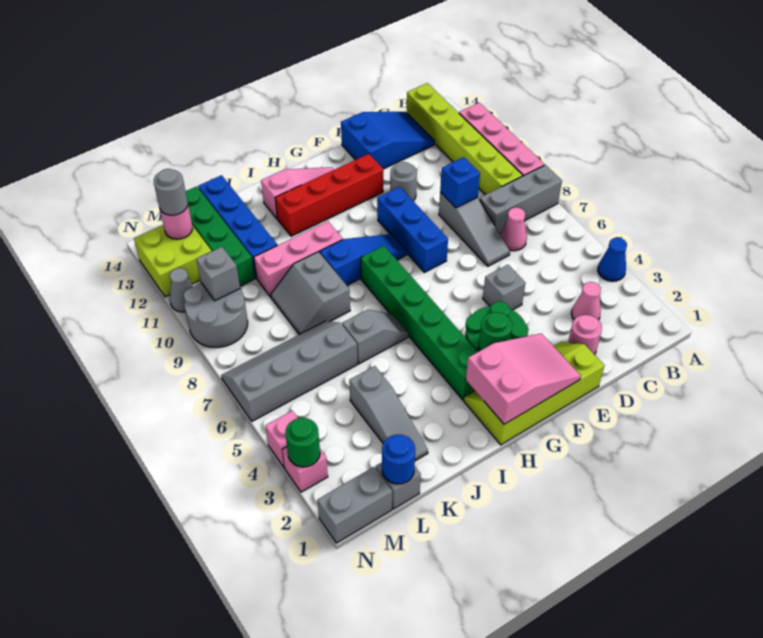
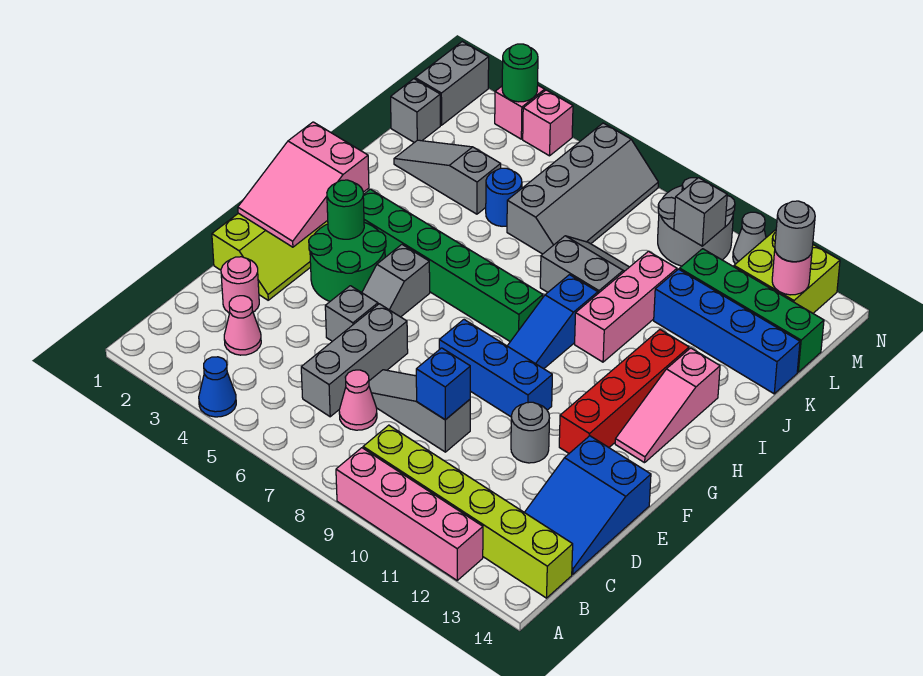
grey brick A8:C8 level 1 -> grey brick C6:E6 level 1
grey slope I6:J6 level 1 top J -> grey slope F5:G5 level 1 top G
blue round brick L1 level 2 -> blue round brick K5 level 1

